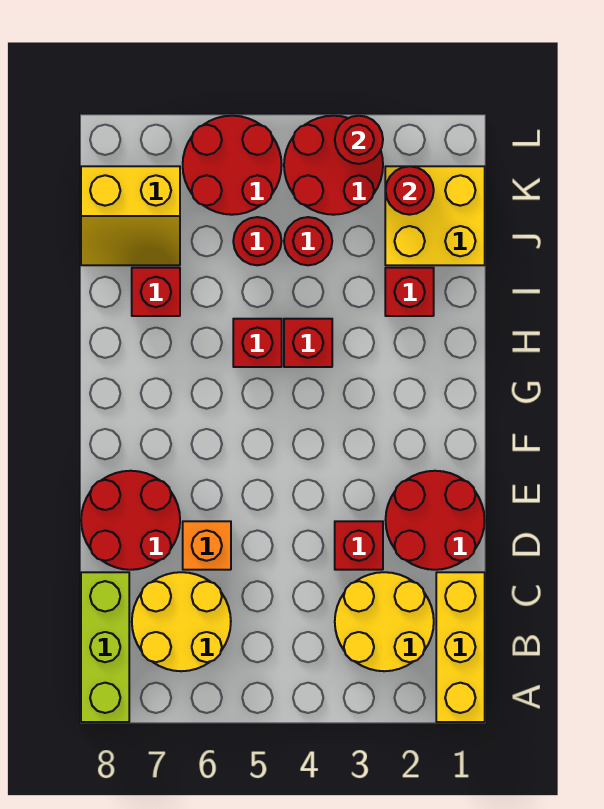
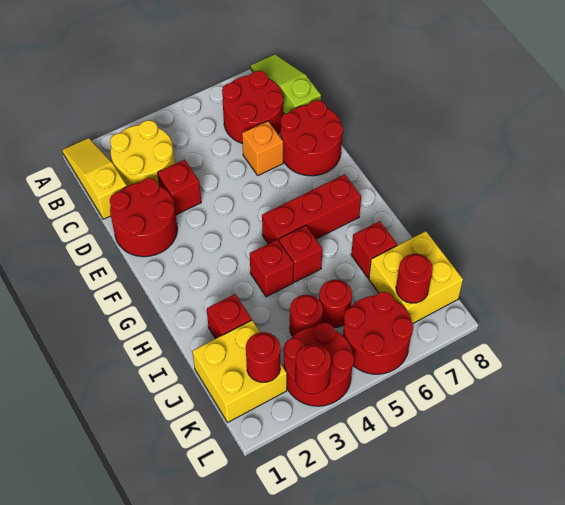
yellow brick A1:C1 level 1 -> yellow slope A1:C1 level 1 top C
lime brick A8:C8 level 1 -> lime slope A8:C8 level 1 top C
yellow round brick B6:C7 level 1 -> red round brick B6:C7 level 1
none -> red brick G5:G7 level 1
yellow slope J7:K8 level 1 top K -> yellow brick J7:K8 level 1
none -> red round brick K7 level 2

